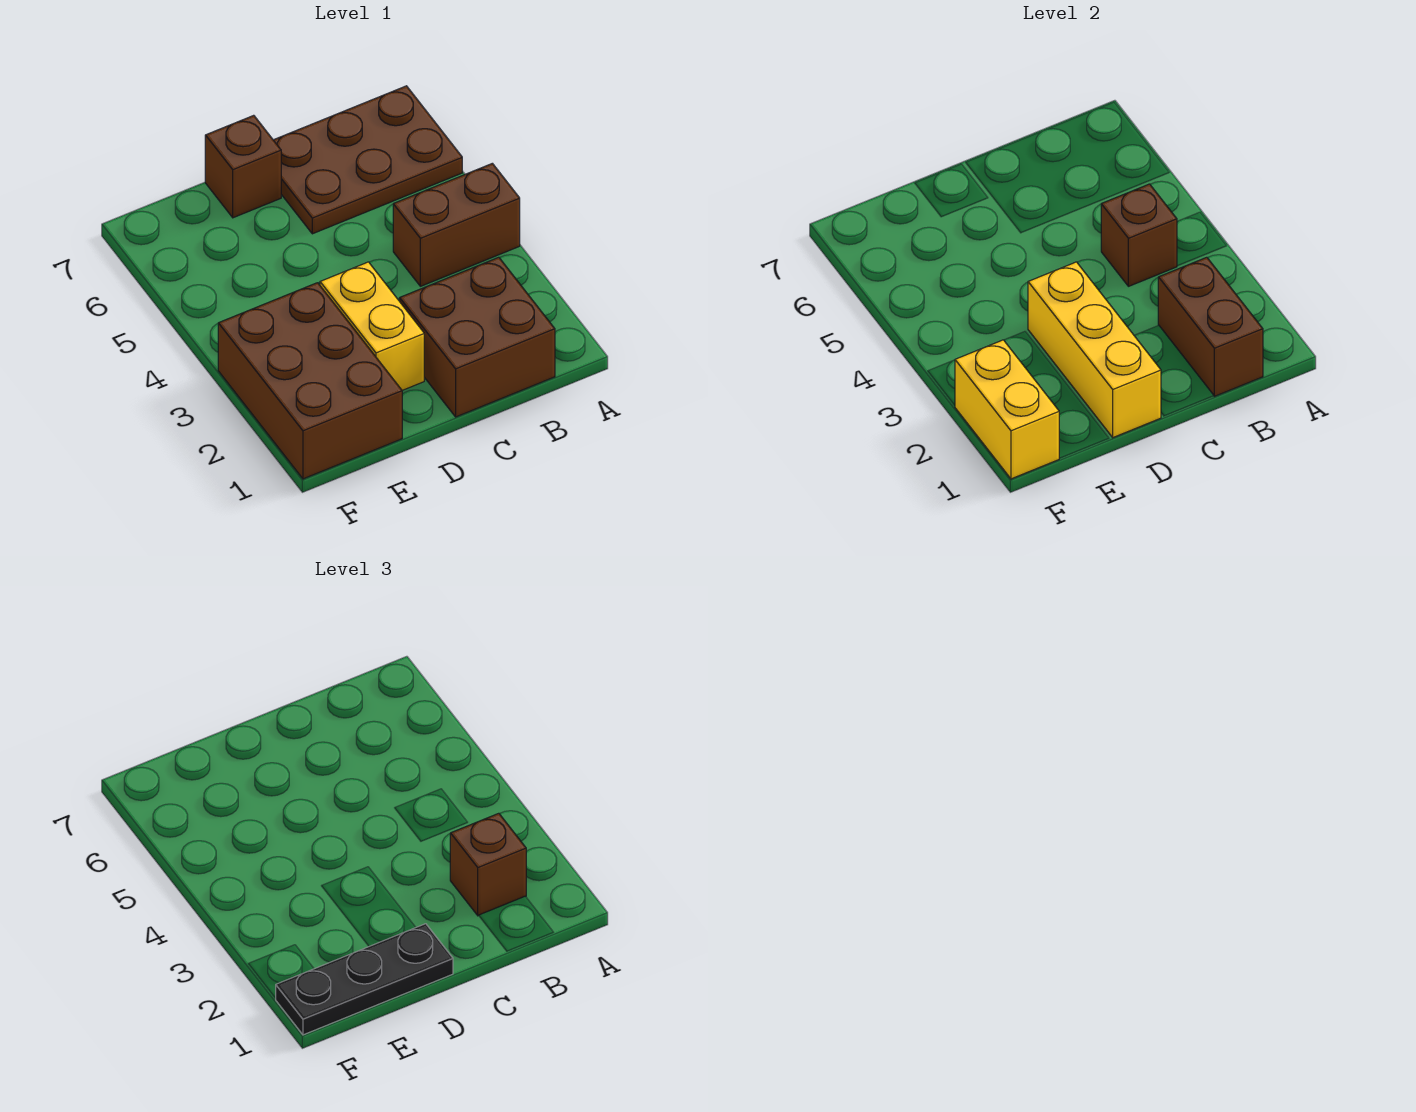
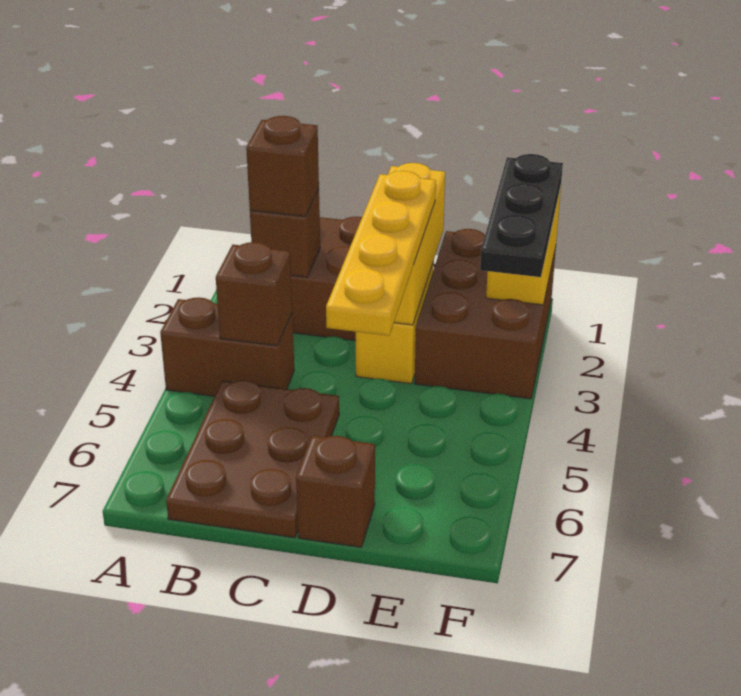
brown plate A6:C7 level 1 -> brown plate B5:C7 level 1
brown brick B1:B2 level 2 -> brown brick B2 level 2
black plate D1:F1 level 3 -> black plate F1:F3 level 3
none -> yellow plate D2:D5 level 3

